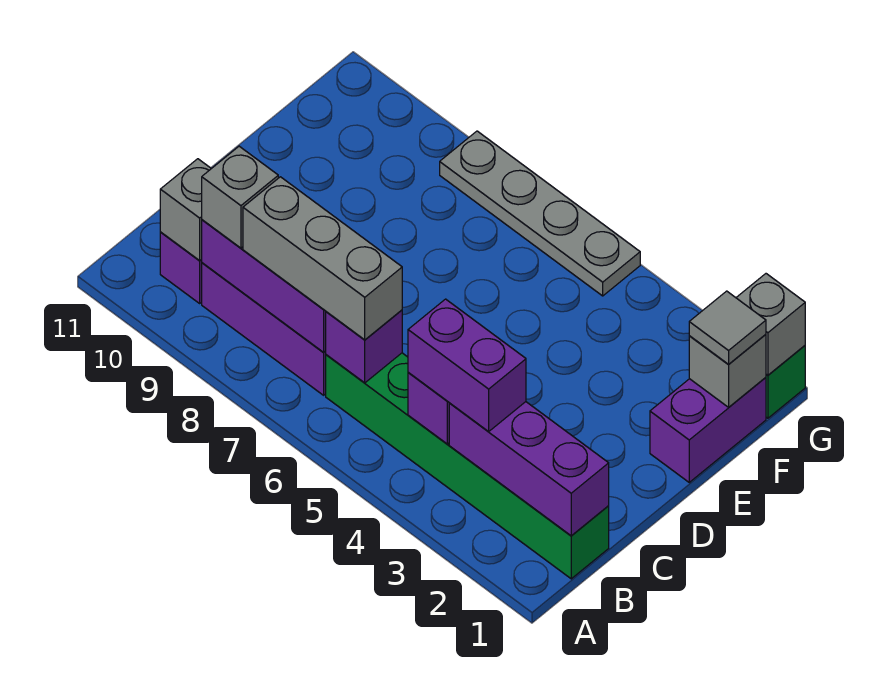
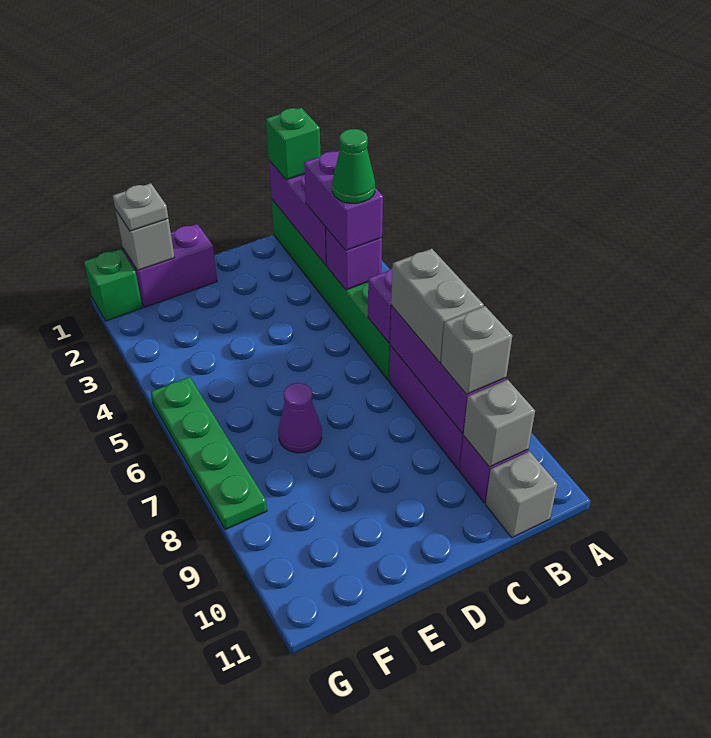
none -> green brick B1 level 3
none -> green cone B4 level 4
grey brick B6:B8 level 3 -> grey brick B7:B8 level 3
none -> purple cone E7 level 1
grey tile F1 level 3 -> grey plate F1 level 3
grey brick G1 level 2 -> grey brick B11 level 1
grey plate G5:G8 level 1 -> green plate G5:G8 level 1

